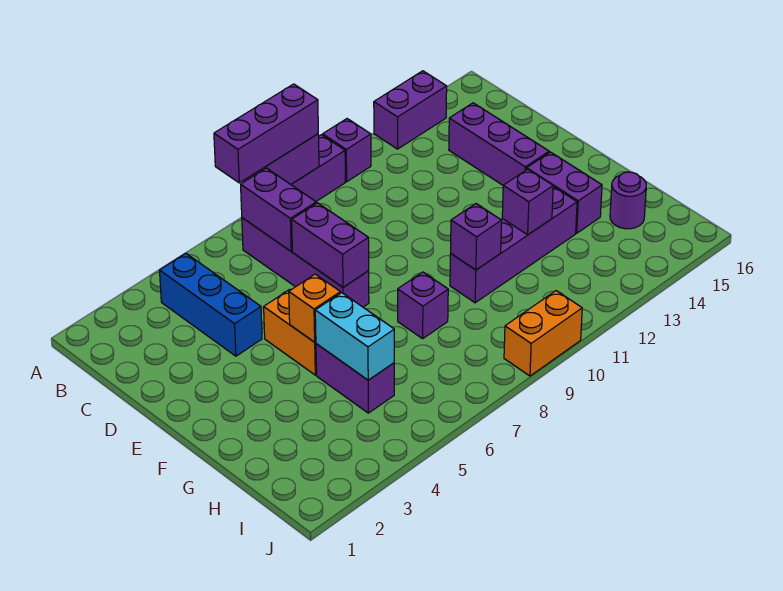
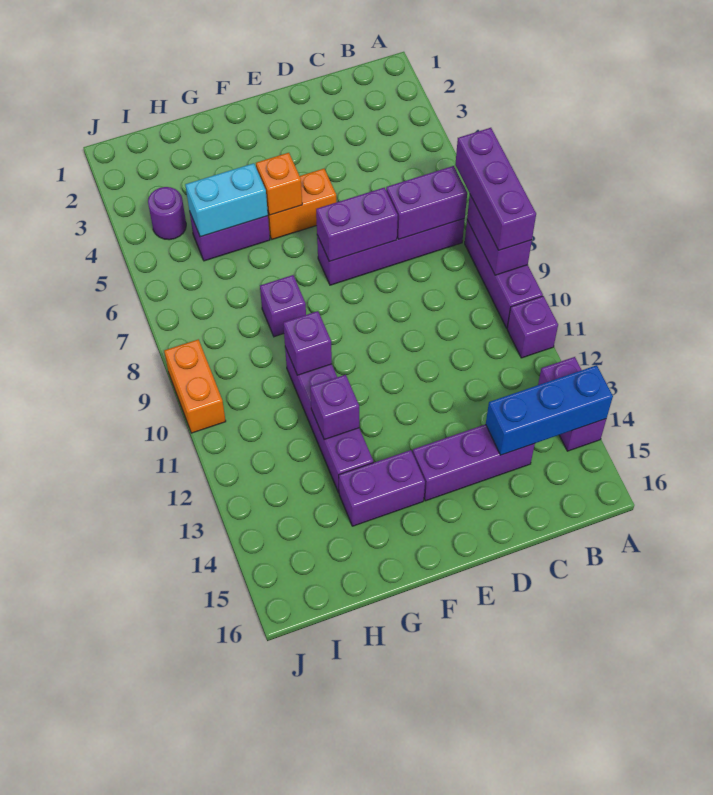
blue brick B4:D4 level 1 -> blue brick A14:C14 level 2
purple round brick H15 level 1 -> purple round brick I4 level 1

